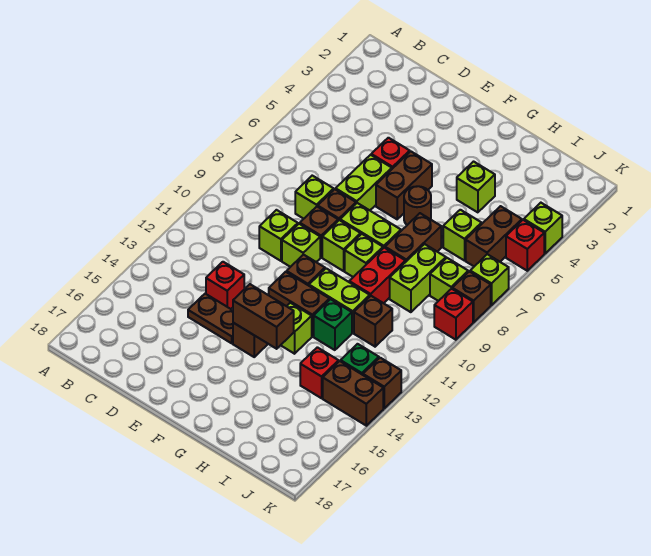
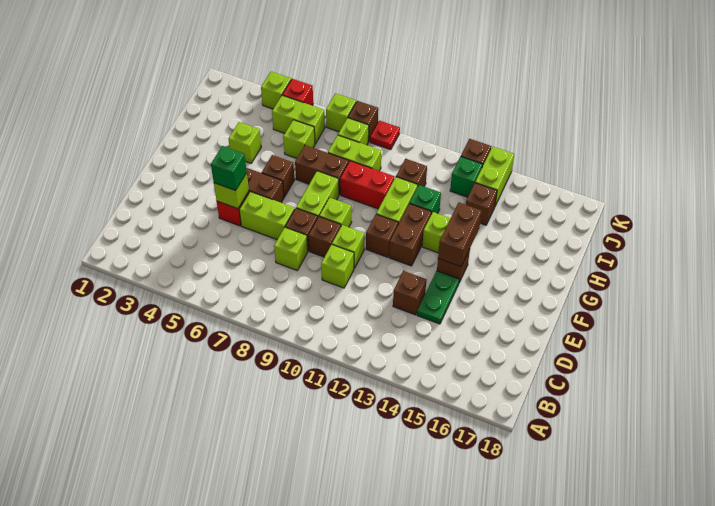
red brick D13 level 1 -> brown brick D13 level 1
brown plate D14:E14 level 1 -> green plate D14:E14 level 1
none -> green brick E5 level 3
brown round brick G6 level 1 -> brown brick G6 level 1
lime brick G9 level 1 -> lime brick E5 level 2
red brick I14 level 1 -> brown brick I14 level 1
brown brick J5:J6 level 1 -> lime brick J5:J6 level 1
brown brick J14:K14 level 1 -> lime brick J14:K14 level 1
red brick K9 level 1 -> red plate K9 level 1

